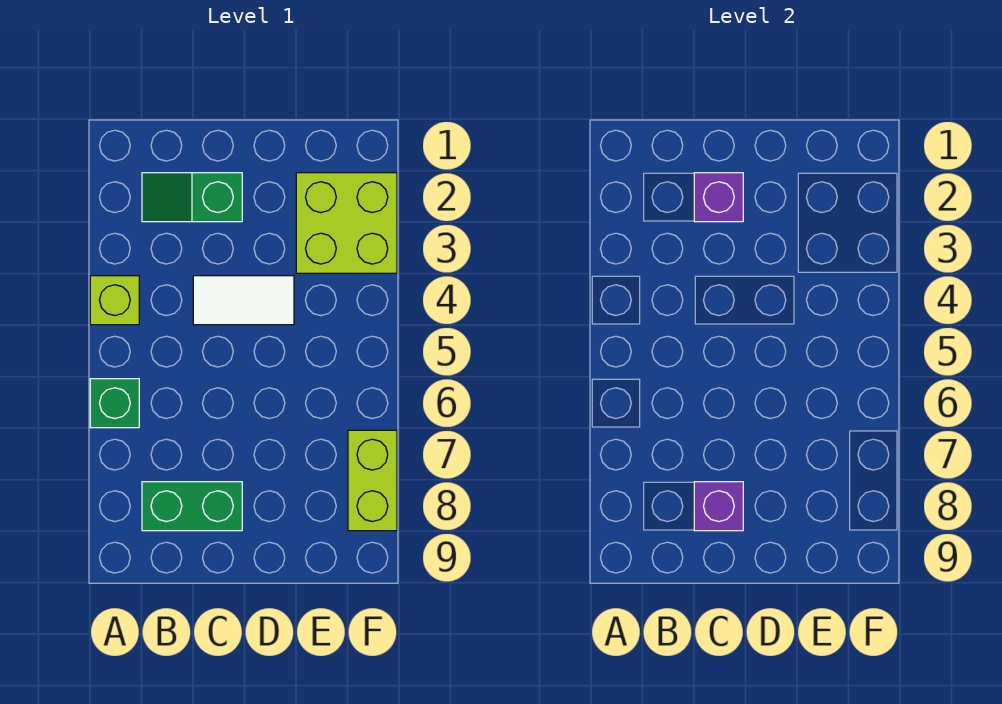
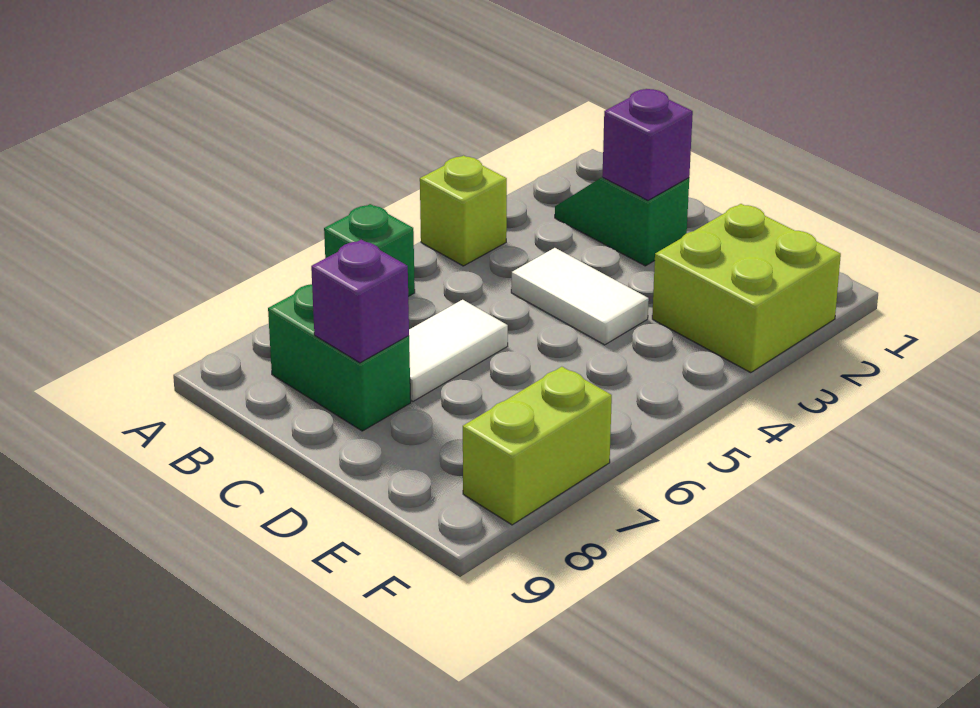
none -> white tile C6:C7 level 1

